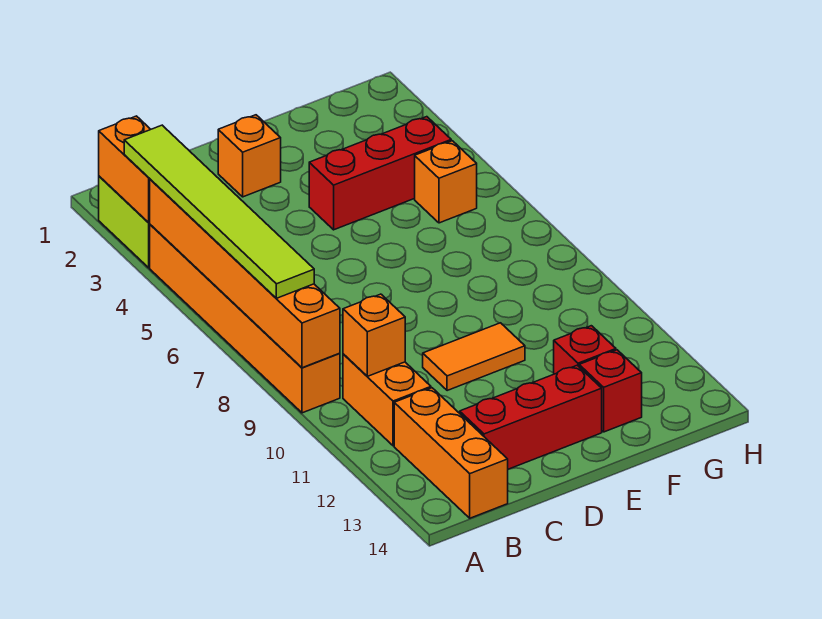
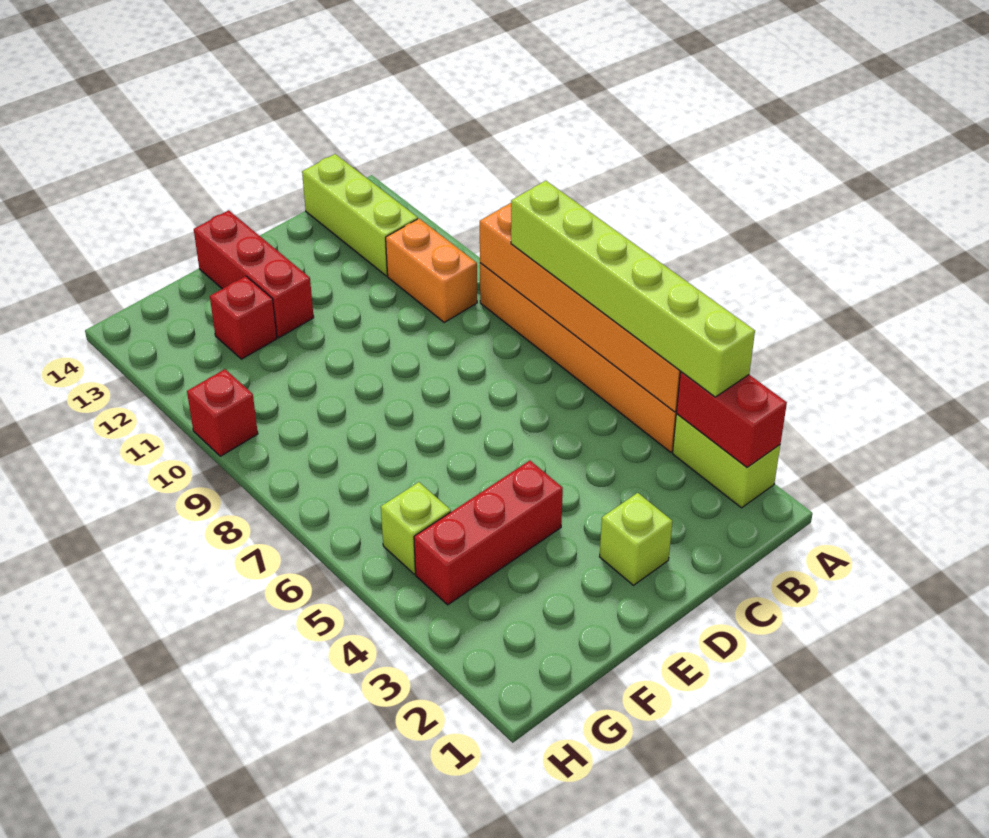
orange brick A2:A3 level 2 -> red brick A2:A3 level 2
lime tile A3:A8 level 3 -> lime brick A3:A8 level 3
orange brick B10 level 2 -> none
orange brick B12:B14 level 1 -> lime brick B12:B14 level 1
red brick C13:E13 level 1 -> red brick E12:E14 level 1
orange brick D2 level 1 -> lime brick D2 level 1
orange tile D10:E10 level 1 -> none
red brick F13 level 1 -> red brick H10 level 1
orange brick G5 level 1 -> lime brick G5 level 1

